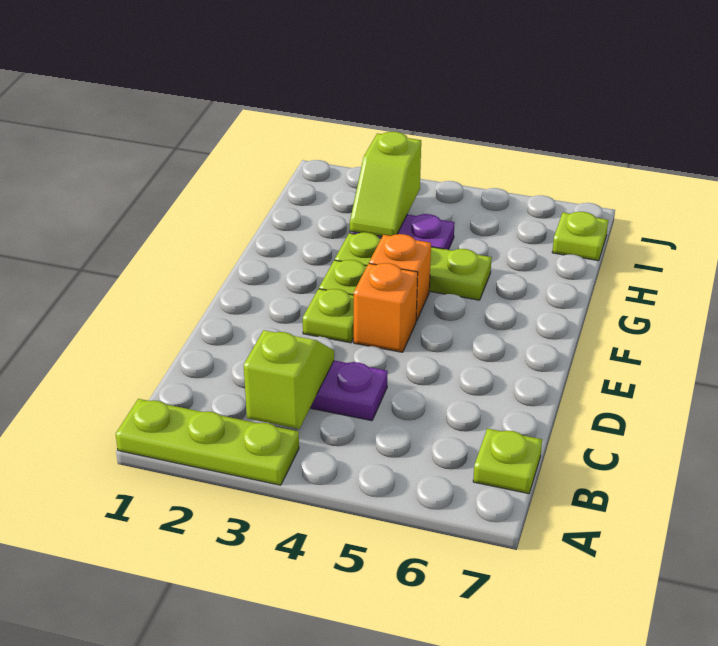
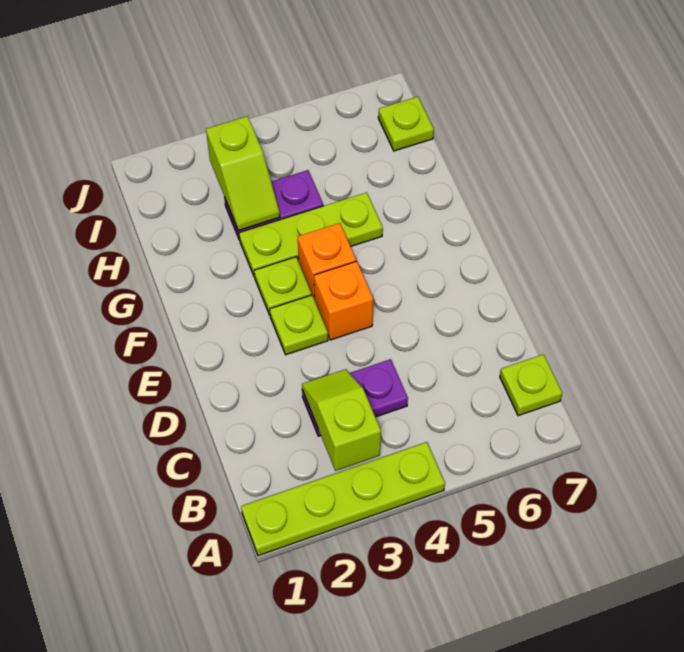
lime plate A1:A3 level 1 -> lime plate A1:A4 level 1

